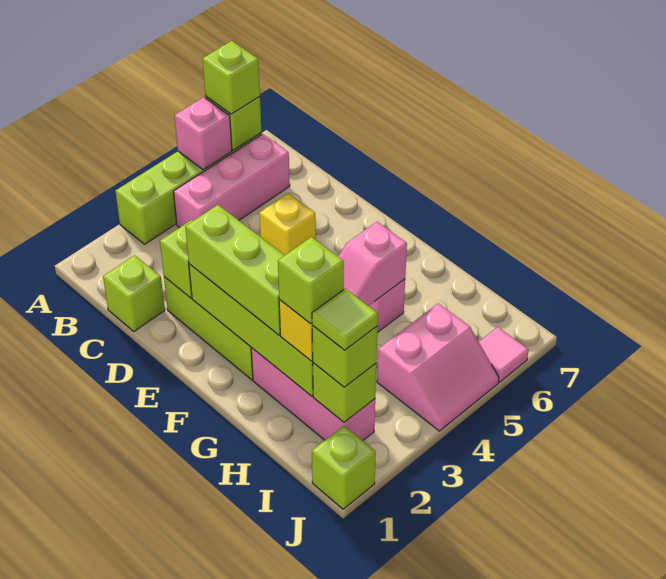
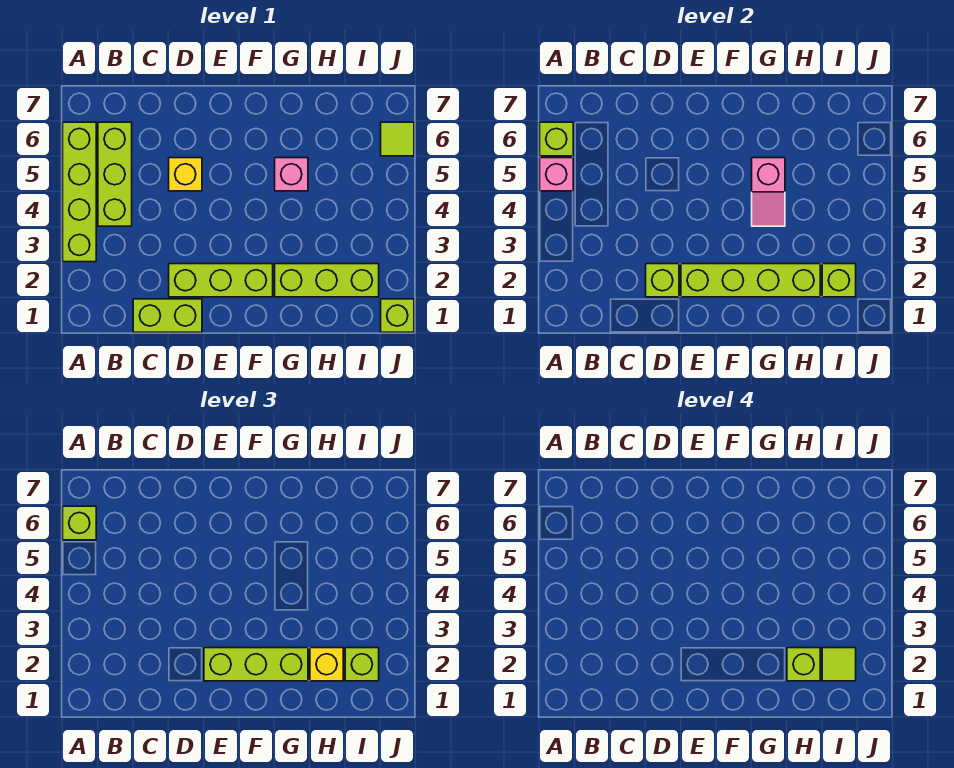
pink brick B4:B6 level 1 -> lime brick B4:B6 level 1
lime brick C1 level 1 -> lime brick C1:D1 level 1
pink brick G2:I2 level 1 -> lime brick G2:I2 level 1
pink slope I4:J5 level 1 top I -> none
pink tile J6 level 1 -> lime tile J6 level 1

